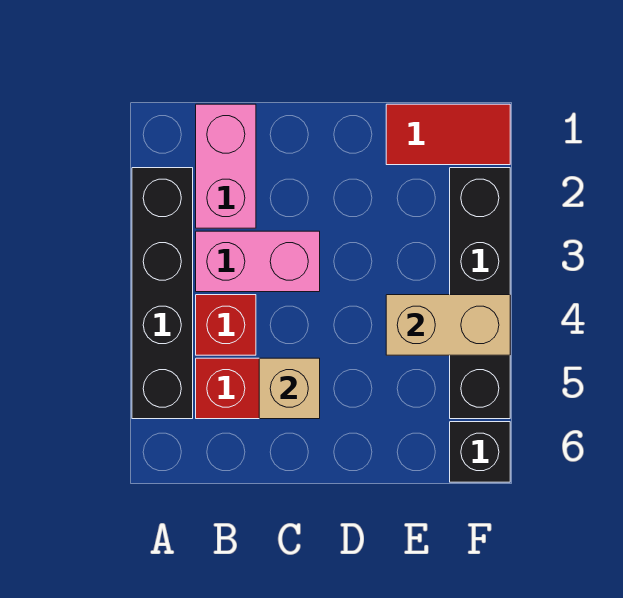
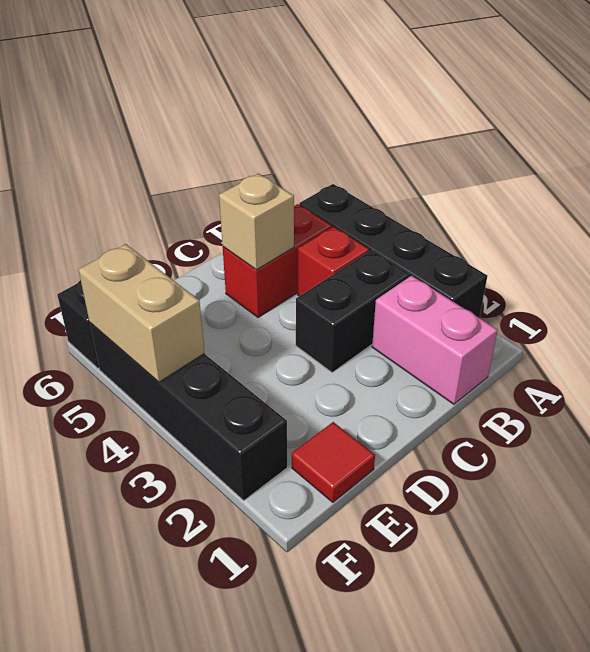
pink brick B3:C3 level 1 -> black brick B3:C3 level 1
red tile E1:F1 level 1 -> red tile E1 level 1
tan brick E4:F4 level 2 -> tan brick F4:F5 level 2

